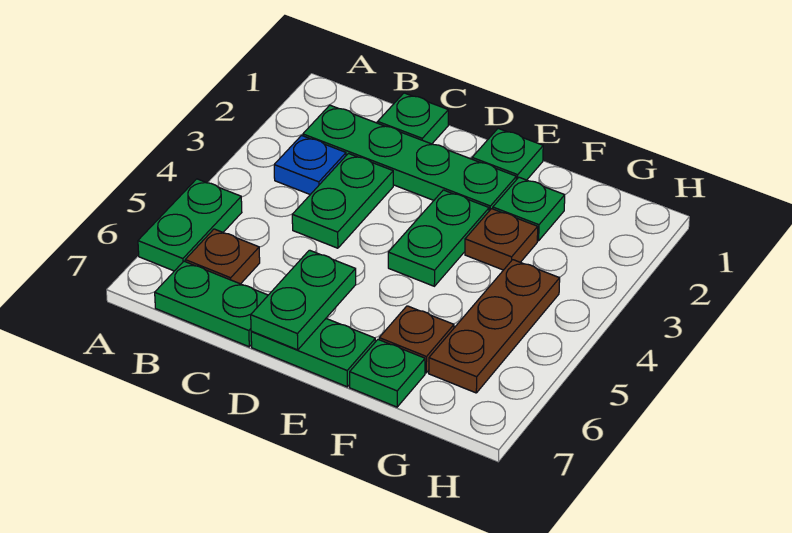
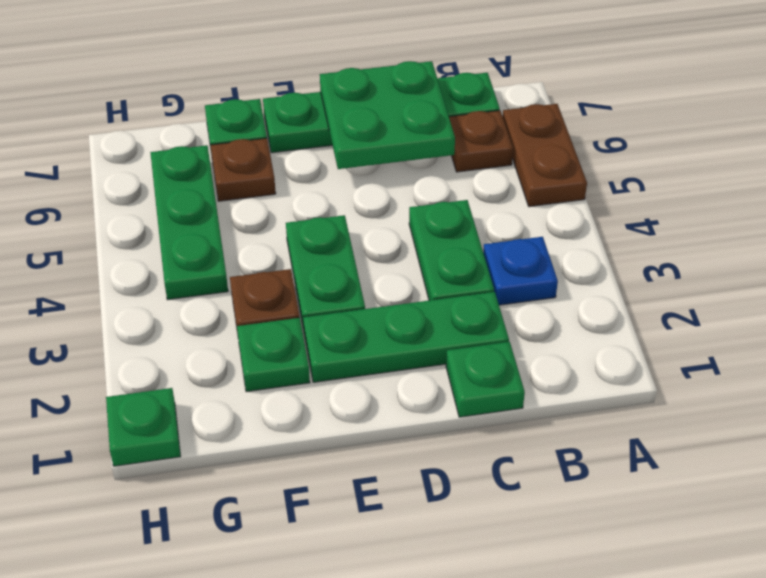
green plate A5:A6 level 1 -> brown plate A5:A6 level 1
green plate B2:E2 level 1 -> green plate C2:E2 level 1
green plate D6:D7 level 2 -> green plate C6:D7 level 2
green plate E1 level 1 -> green plate H1 level 1
brown plate G4:G6 level 1 -> green plate G4:G6 level 1

